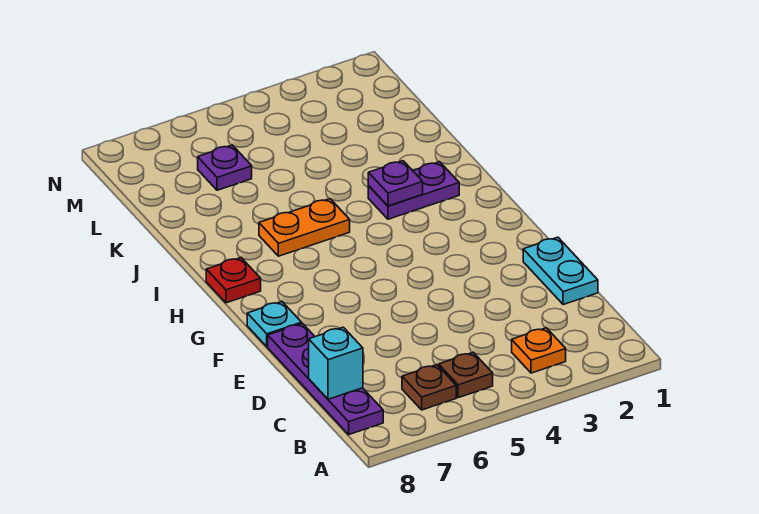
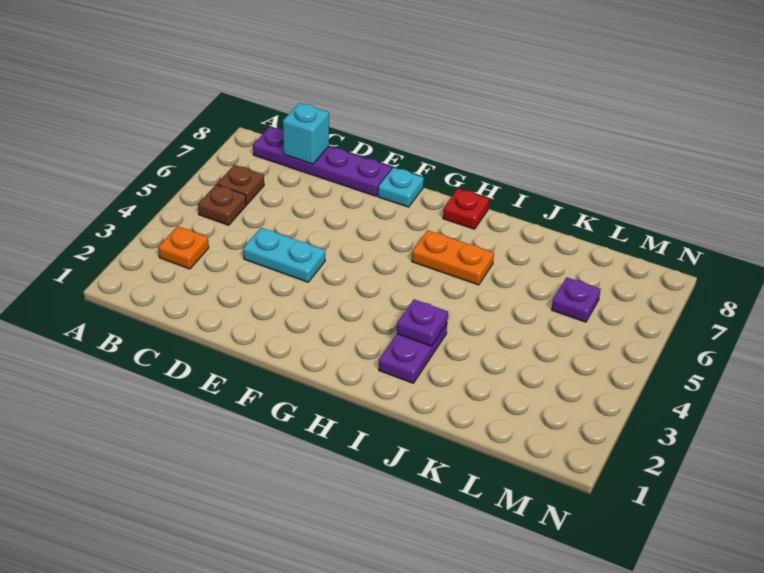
cyan plate D1:E1 level 1 -> cyan plate D4:E4 level 1
orange plate I5:I6 level 1 -> orange plate H6:I6 level 1

